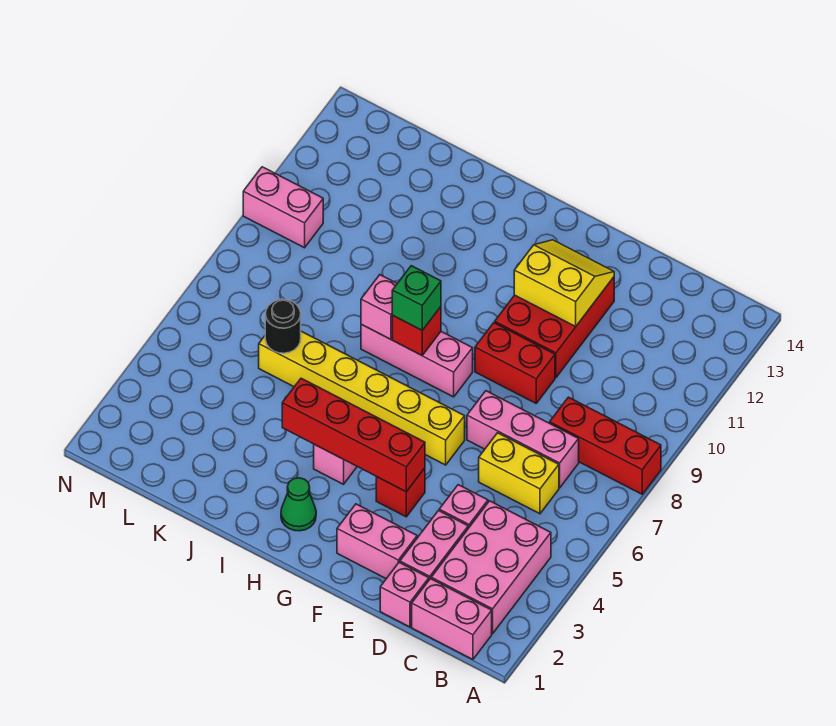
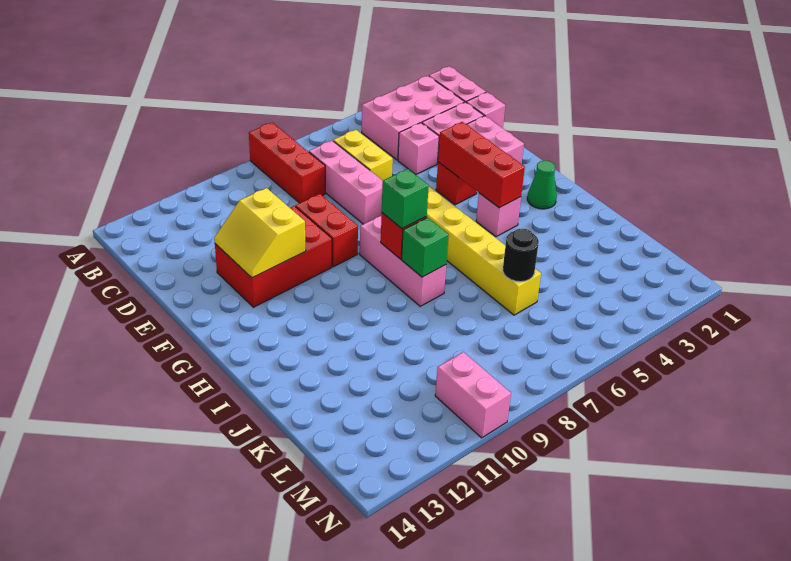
red brick F4:I4 level 2 -> red brick F4:H4 level 2
pink brick I8 level 2 -> green brick I8 level 2

